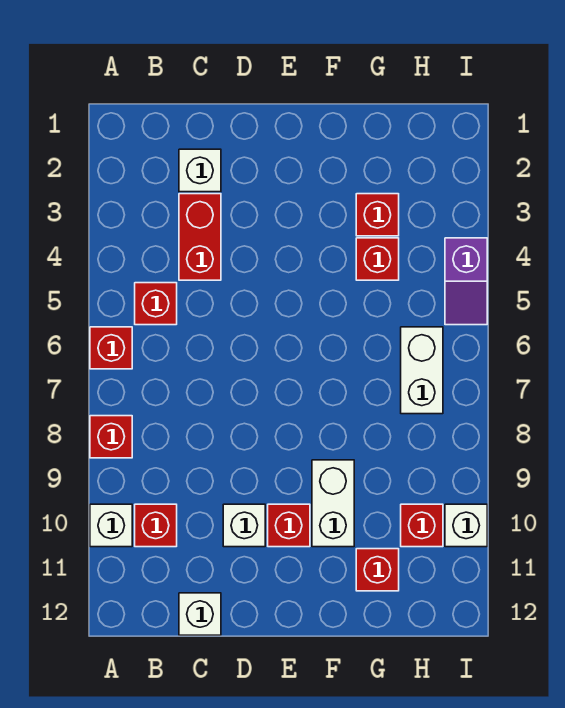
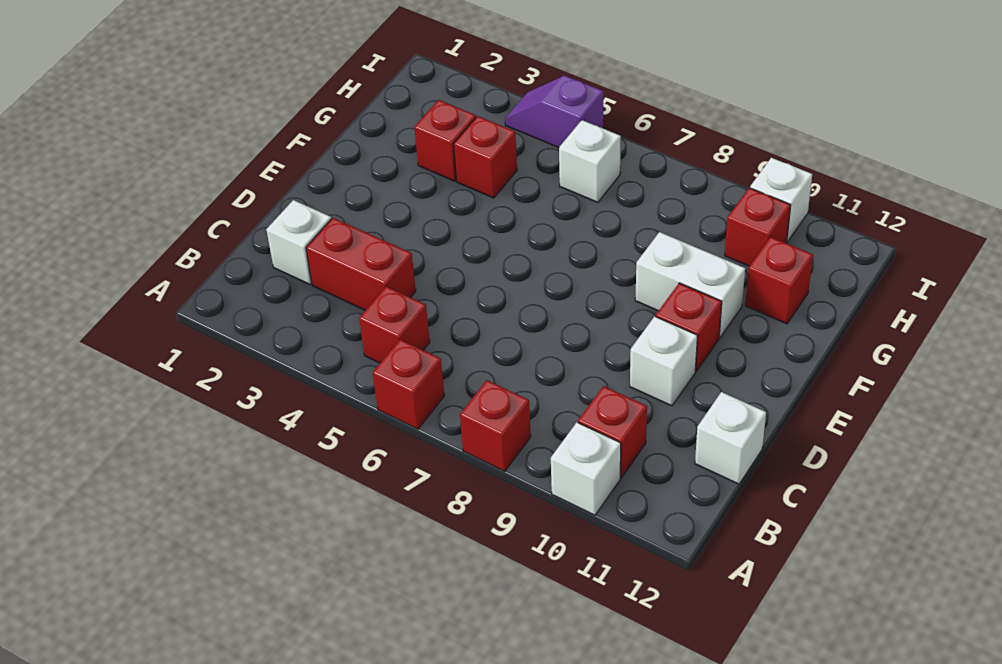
white brick H6:H7 level 1 -> white brick H6 level 1
purple slope I4:I5 level 1 top 4 -> purple slope I4:I5 level 1 top 5

